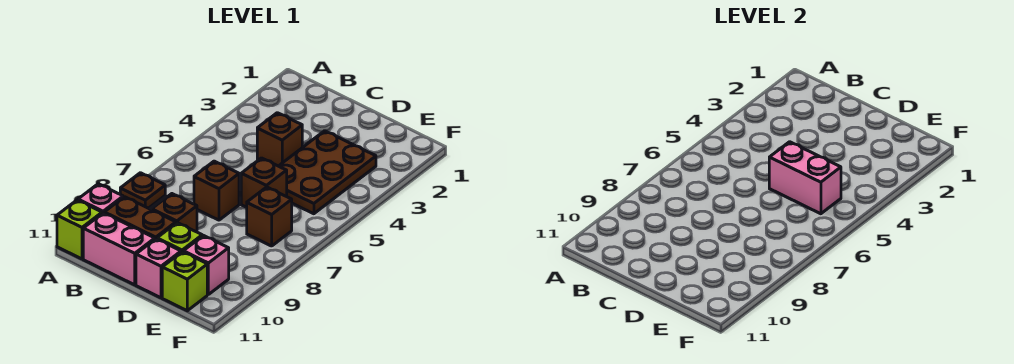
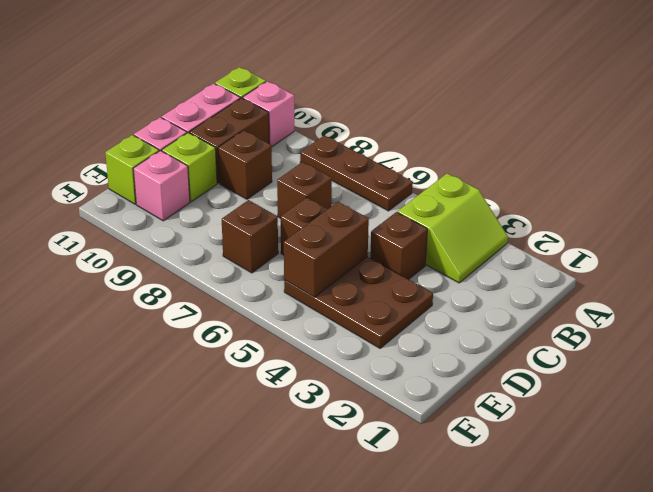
none -> lime slope A3:B4 level 1 top 4
brown plate A8 level 1 -> brown plate A6:A8 level 1
pink brick D5:E5 level 2 -> brown brick D5:E5 level 2

